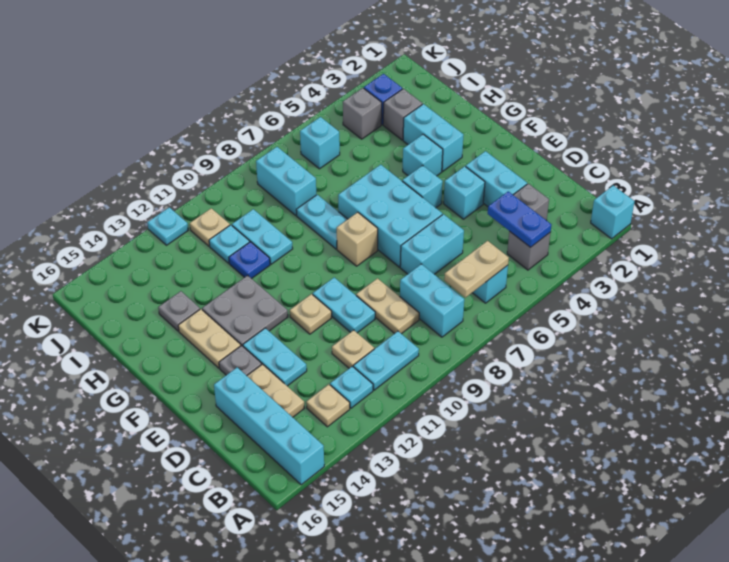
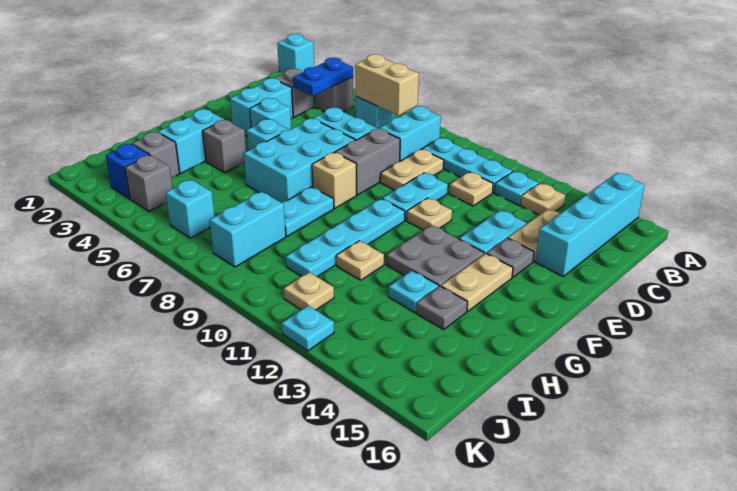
tan plate B6:B7 level 2 -> tan brick B6:B7 level 2
cyan plate B10:B11 level 1 -> cyan plate B9:B11 level 1
none -> grey brick D8:E8 level 1
cyan brick G4 level 1 -> grey brick G4 level 1
cyan plate H10:I10 level 1 -> cyan plate F10:I10 level 1
blue plate H11 level 1 -> tan plate H11 level 1
cyan plate I11 level 1 -> cyan plate H13 level 1

